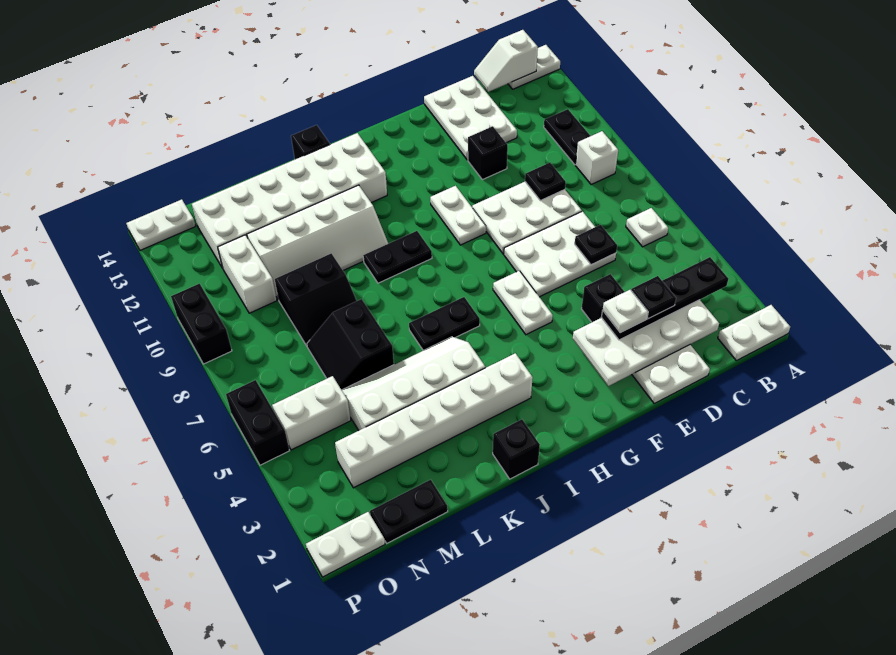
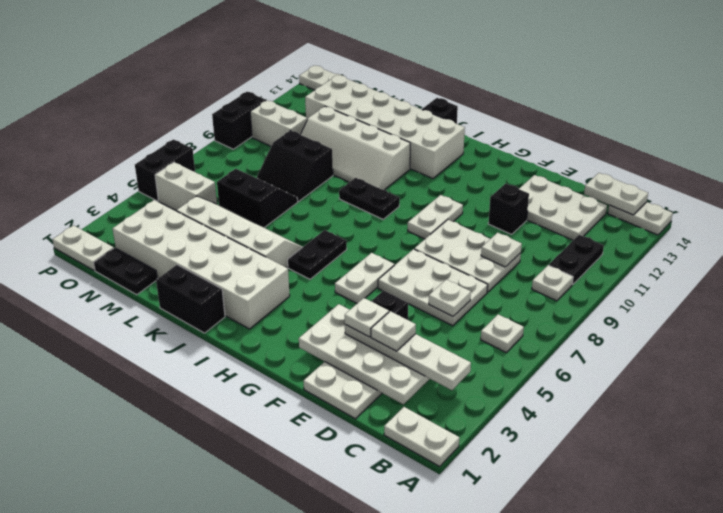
black plate B3:E3 level 3 -> white plate B3:E3 level 3
white brick B9 level 1 -> white plate B9 level 1
white slope B14:C14 level 2 top B -> white plate B14:C14 level 2
black plate D3 level 4 -> white plate D3 level 4
black plate D6 level 2 -> white plate D6 level 2
black plate D9 level 2 -> white plate D9 level 2
white plate D12:E14 level 1 -> white plate C12:E13 level 1
white brick I3:N3 level 1 -> white brick I2:N3 level 1
black plate I6:J6 level 1 -> black plate I5:I6 level 1
black brick J1 level 1 -> black brick J1:K1 level 1
black slope L6:M7 level 1 top L -> black slope L6:M7 level 1 top 6
white brick N10:N11 level 1 -> white brick N10:O10 level 1

